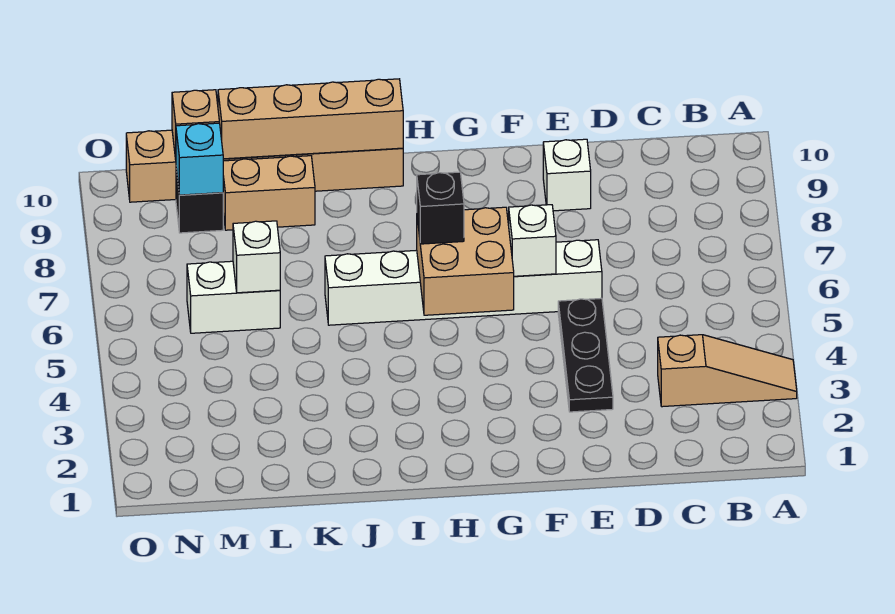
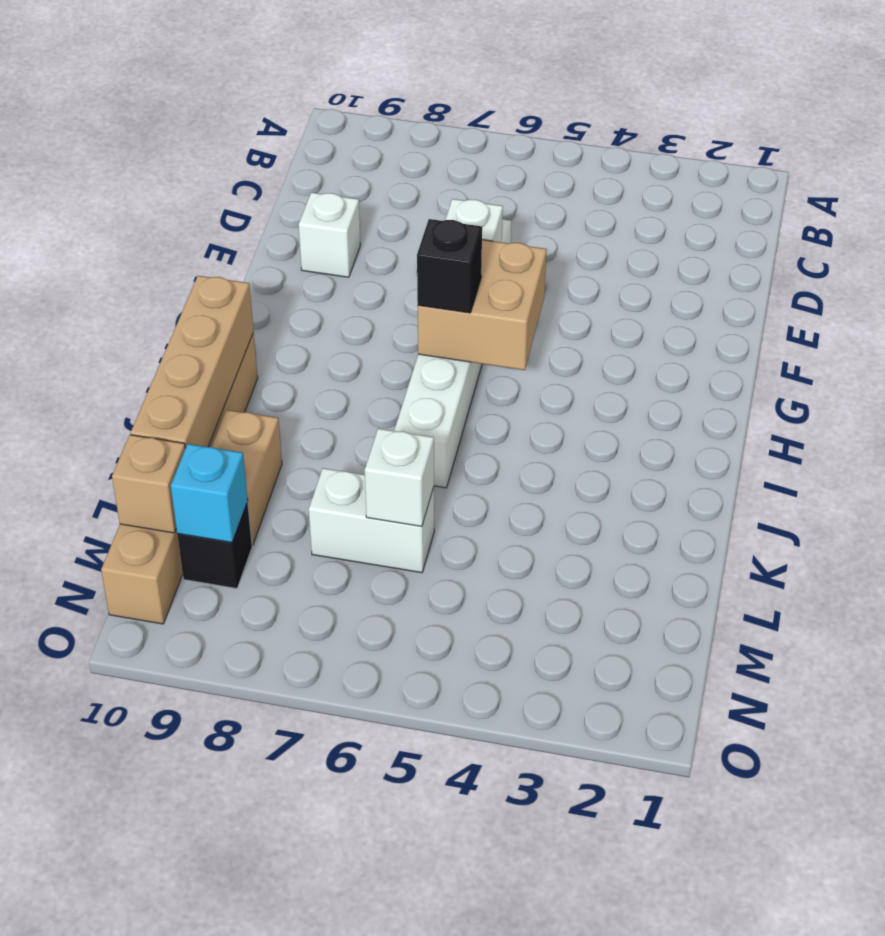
tan slope A3:C3 level 1 top C -> none
black plate E3:E5 level 1 -> none
white brick L6:M6 level 1 -> white brick L6:L7 level 1

